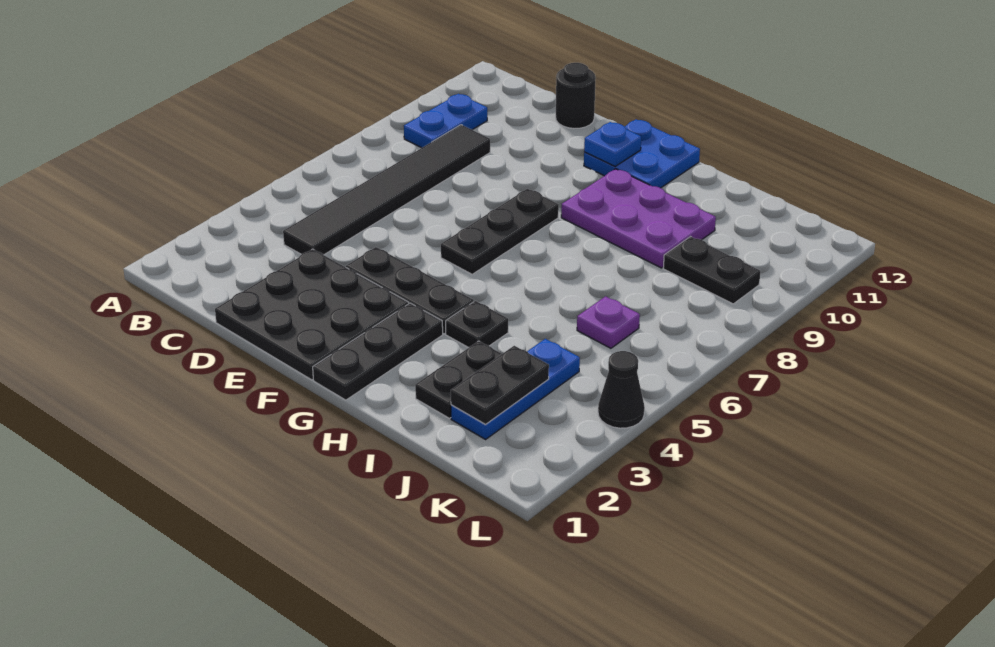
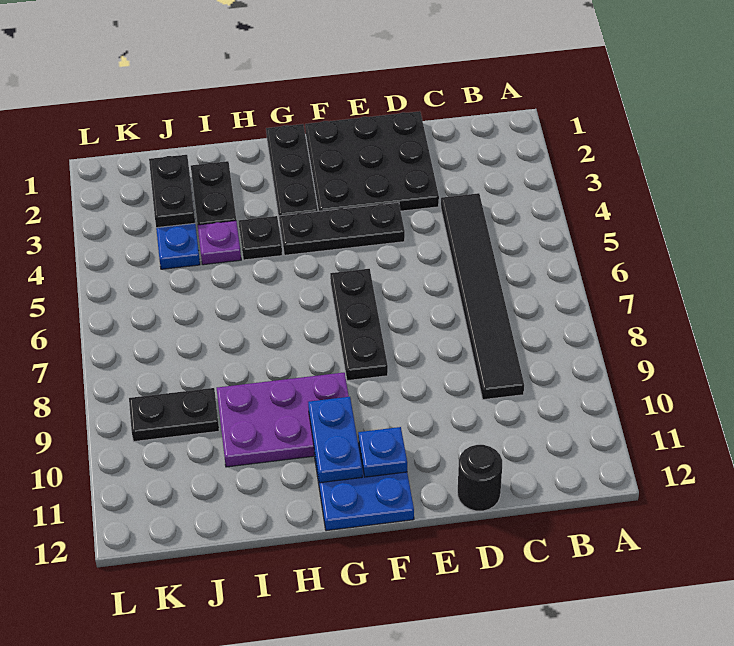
blue plate B9:B10 level 1 -> blue plate G10:G11 level 2
purple plate J6 level 1 -> purple plate I4 level 1
black cone L4 level 1 -> none

